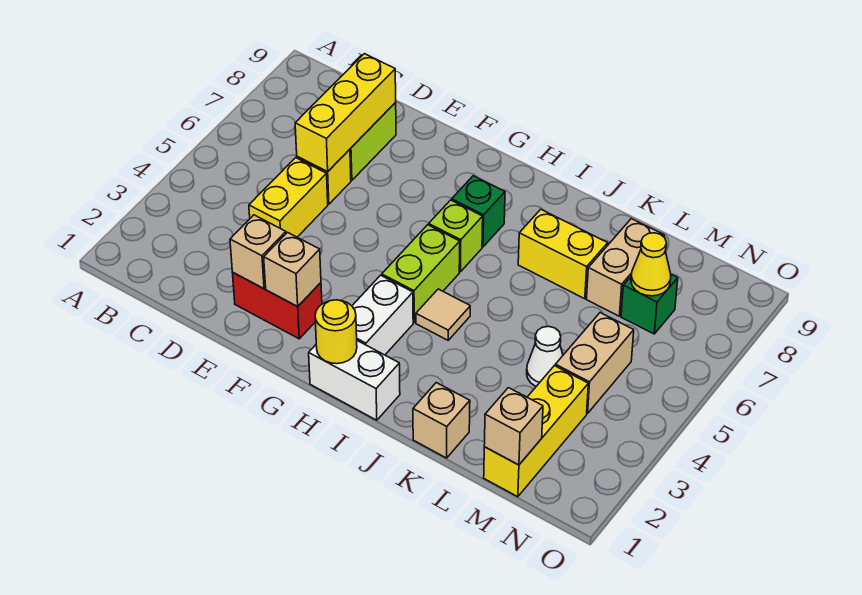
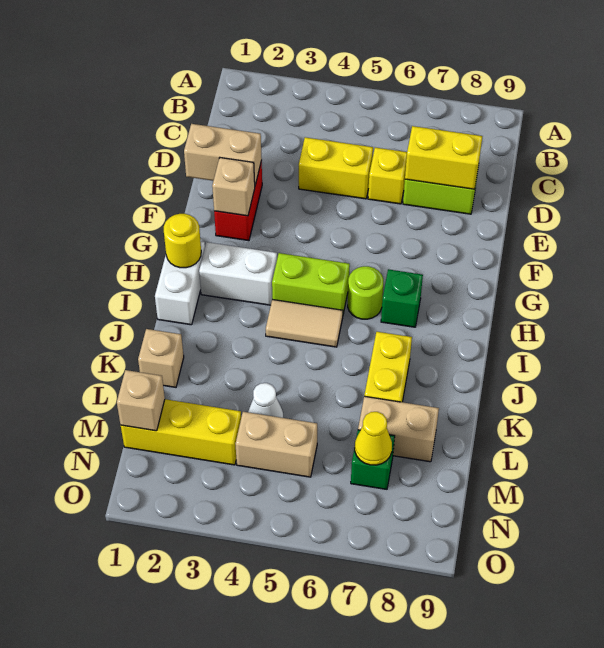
yellow brick D6:D8 level 2 -> yellow brick D7:D8 level 2
tan brick E2 level 2 -> tan brick E1:E2 level 2
lime brick H6 level 1 -> lime round brick H6 level 1
tan tile I4 level 1 -> tan tile I4:I5 level 1

